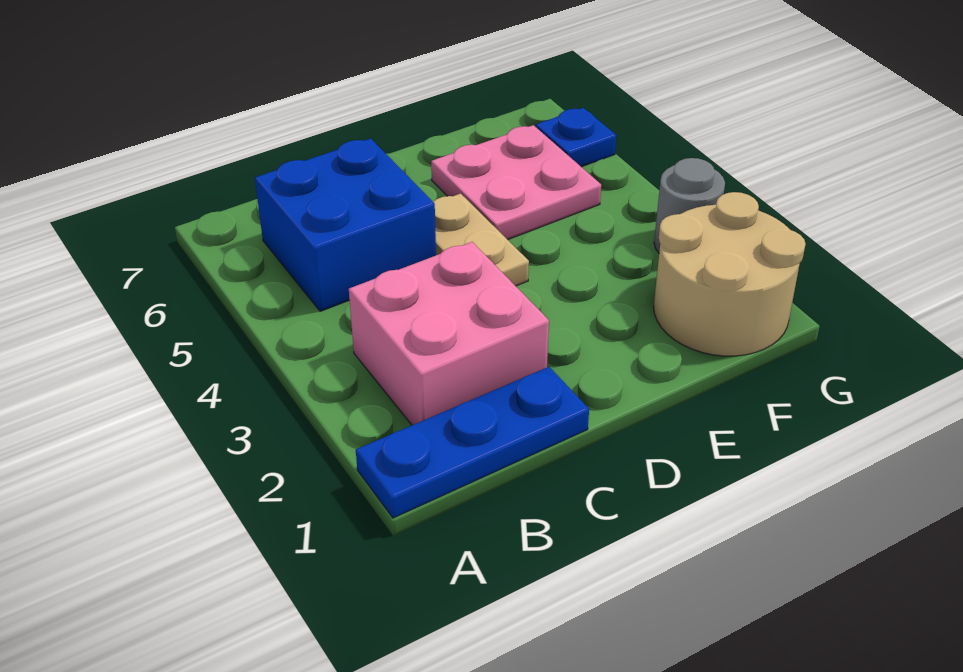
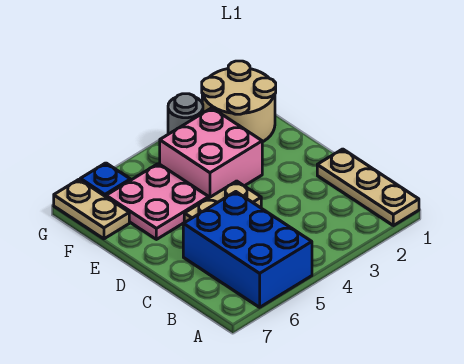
blue plate A1:C1 level 1 -> tan plate A1:C1 level 1
pink brick B2:C3 level 1 -> pink brick E3:F4 level 1
blue brick B5:C6 level 1 -> blue brick A5:C6 level 1
none -> tan plate F7:G7 level 1

